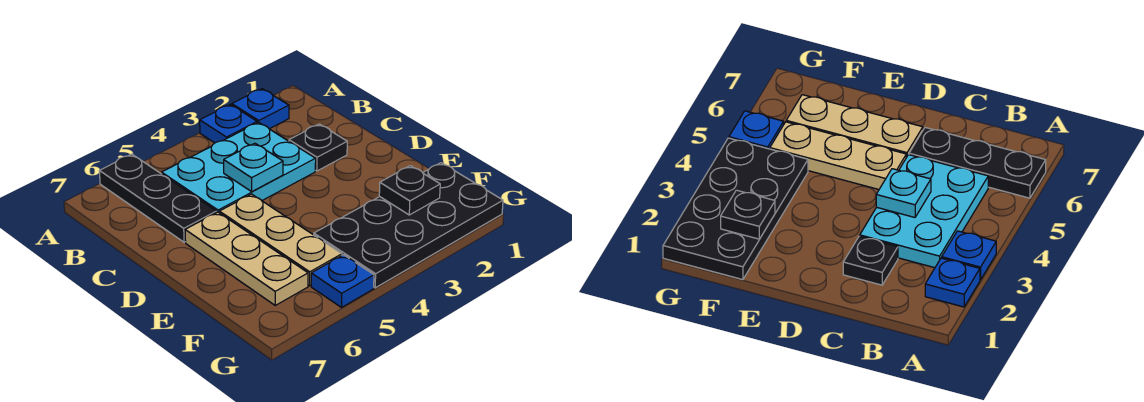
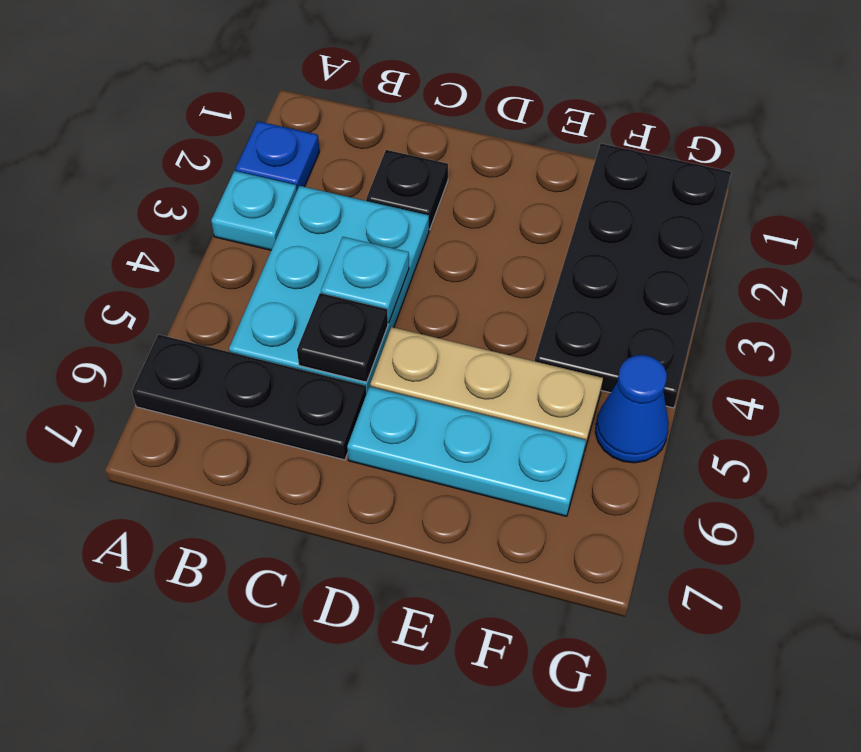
blue plate A3 level 1 -> cyan plate A3 level 1
tan plate D6:F6 level 1 -> cyan plate D6:F6 level 1
black plate F2 level 2 -> black plate C5 level 2
blue plate G5 level 1 -> blue cone G5 level 1

